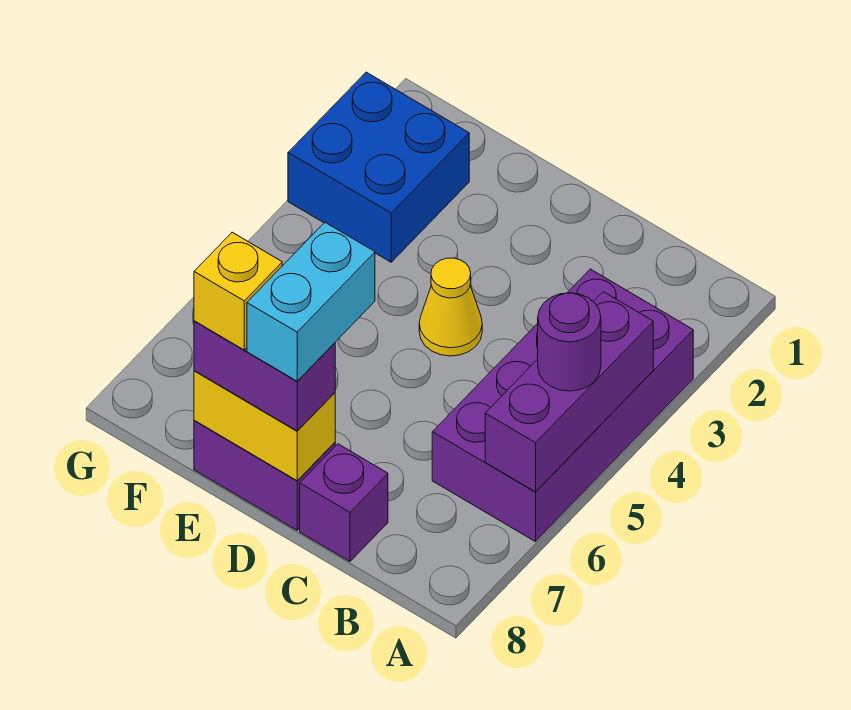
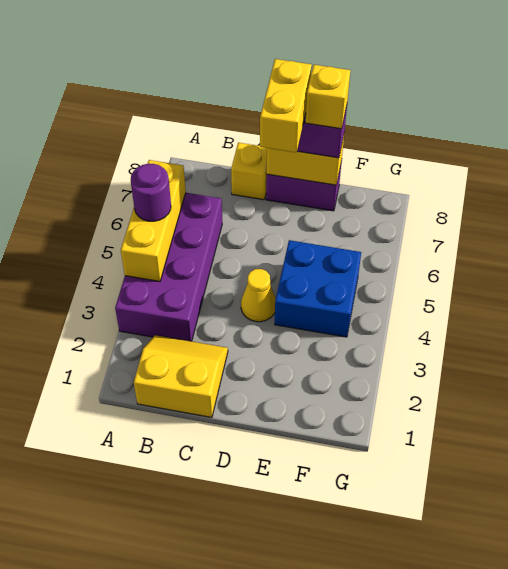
purple brick A4:A6 level 2 -> yellow brick A4:A6 level 2
none -> yellow slope B1:C2 level 1 top 1
purple brick C8 level 1 -> yellow brick C8 level 1
cyan brick D7:D8 level 4 -> yellow brick D7:D8 level 4
blue brick F2:G3 level 1 -> blue brick E4:F5 level 1

